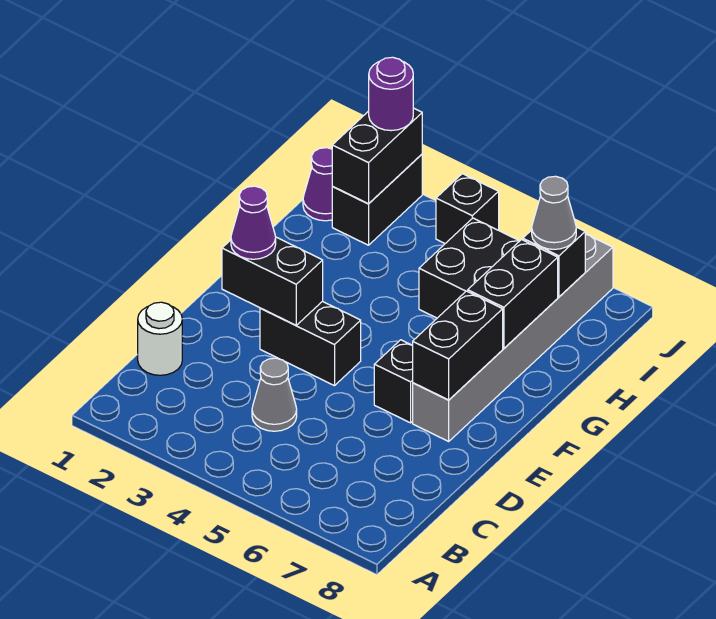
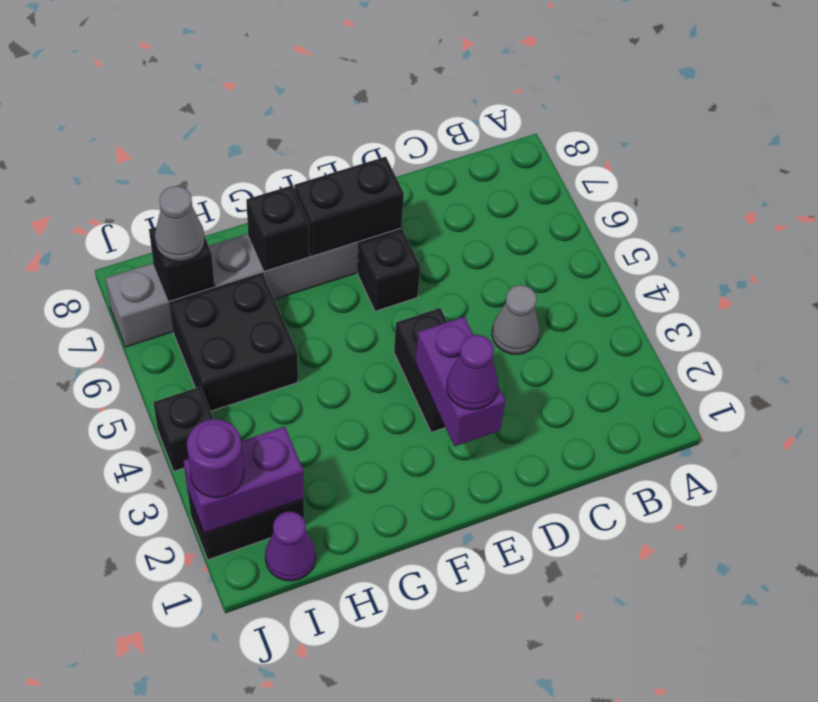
white round brick C1 level 1 -> none
black brick E2:E3 level 2 -> purple brick E2:E3 level 2
black brick G7:H7 level 2 -> black brick G7 level 2
black brick I2:J2 level 2 -> purple brick I2:J2 level 2

